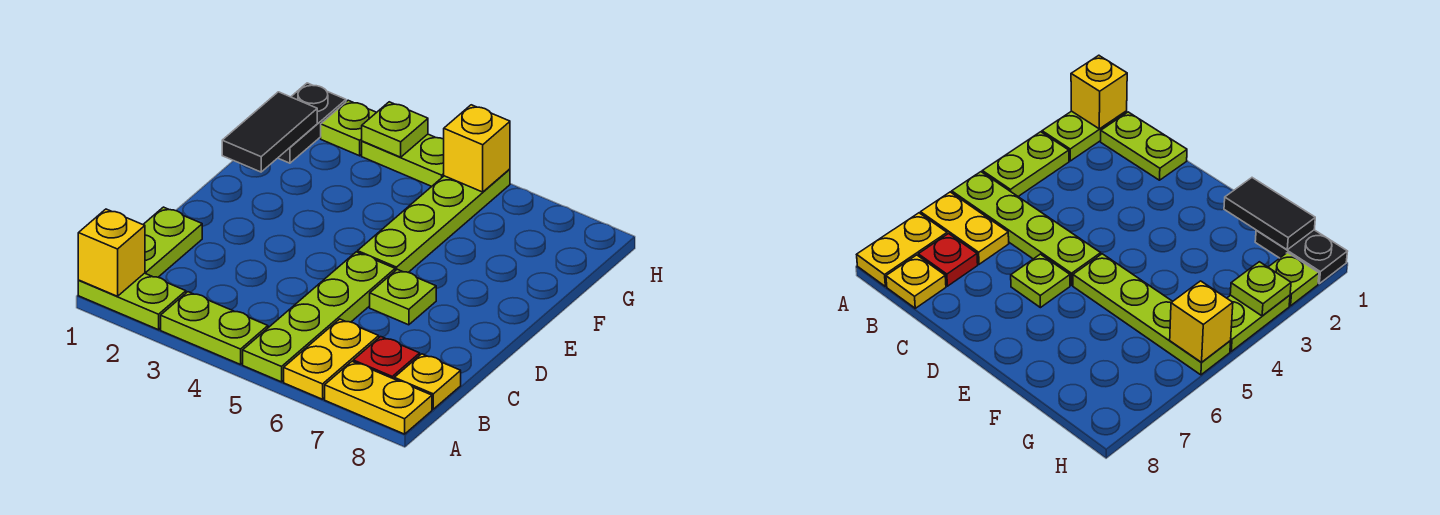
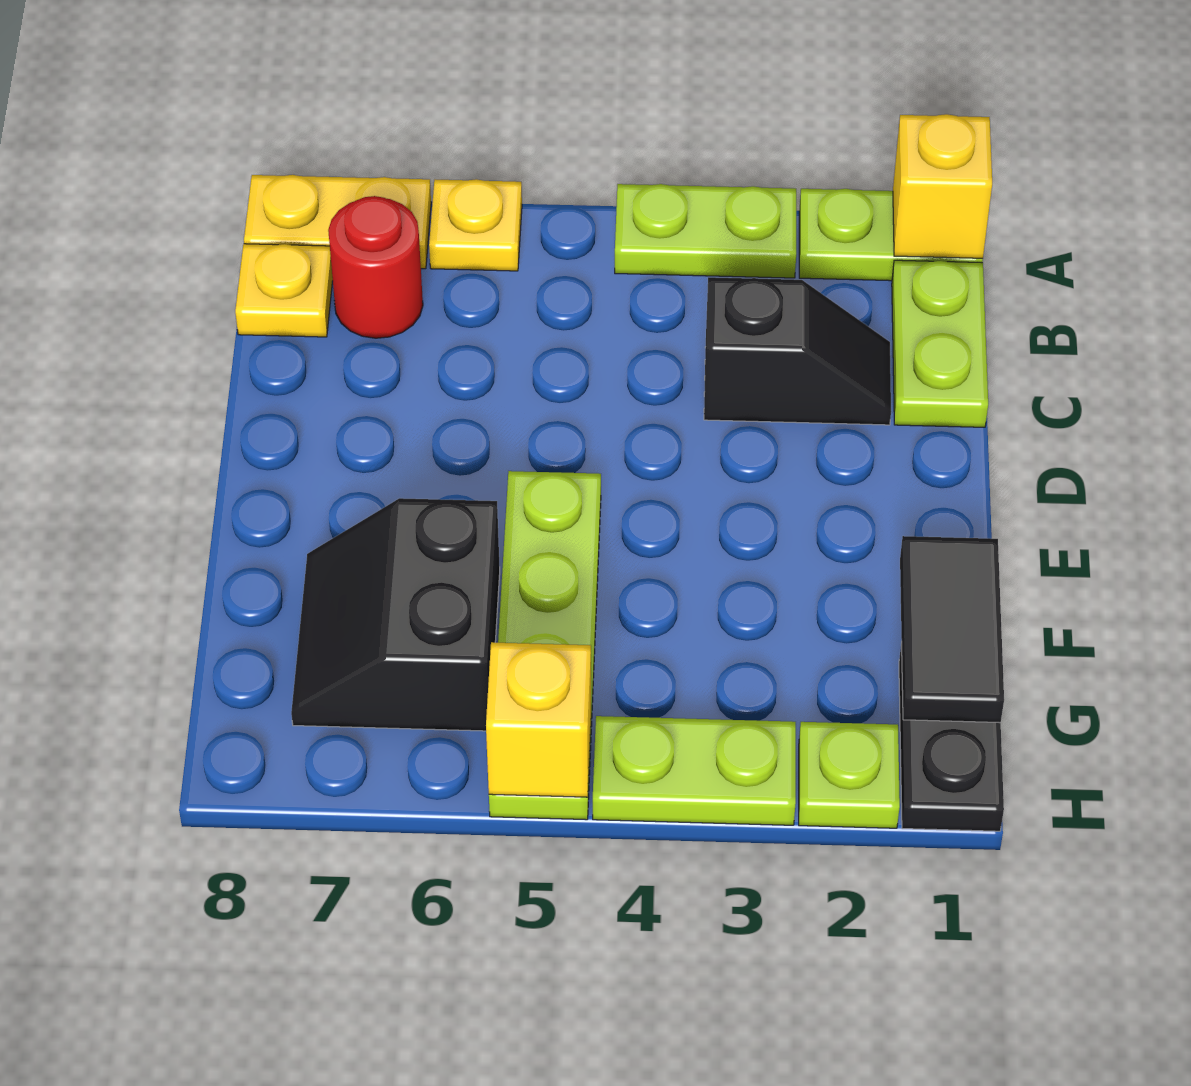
lime plate A5:D5 level 1 -> none
yellow plate A6:B6 level 1 -> yellow plate A6 level 1
red plate B7 level 1 -> red round brick B7 level 1
none -> black slope C2:C3 level 1 top 3
lime plate D6 level 1 -> none
none -> black slope F6:G7 level 1 top 6
lime plate H3 level 2 -> none

